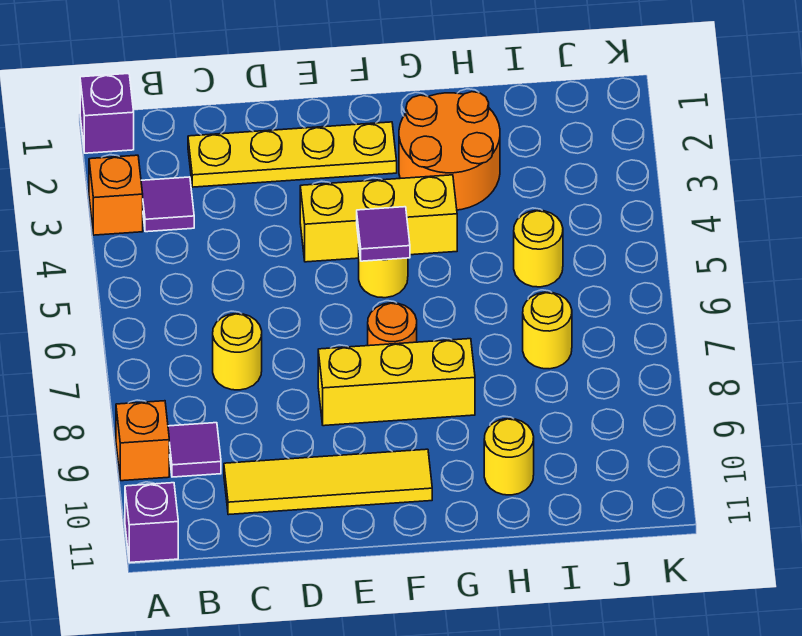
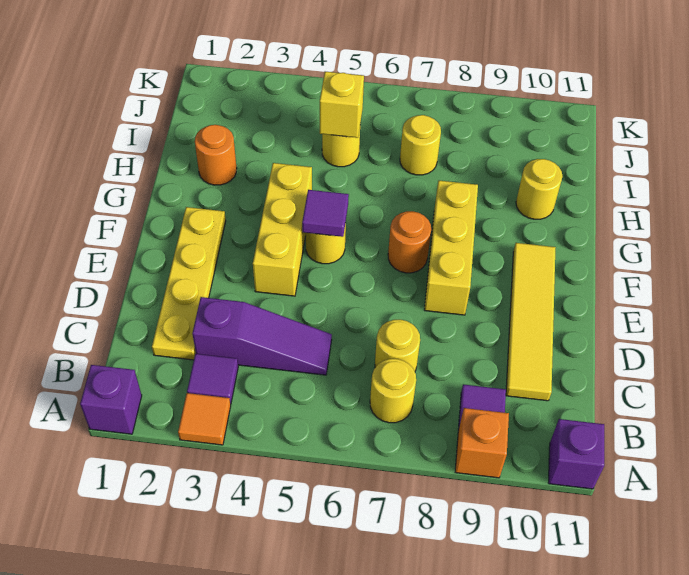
orange brick A3 level 1 -> orange tile A3 level 1
none -> yellow round brick B7 level 1
none -> purple slope C3:C5 level 1 top 3
orange round brick G2:H3 level 1 -> orange round brick H2 level 1
none -> yellow brick I5 level 2

